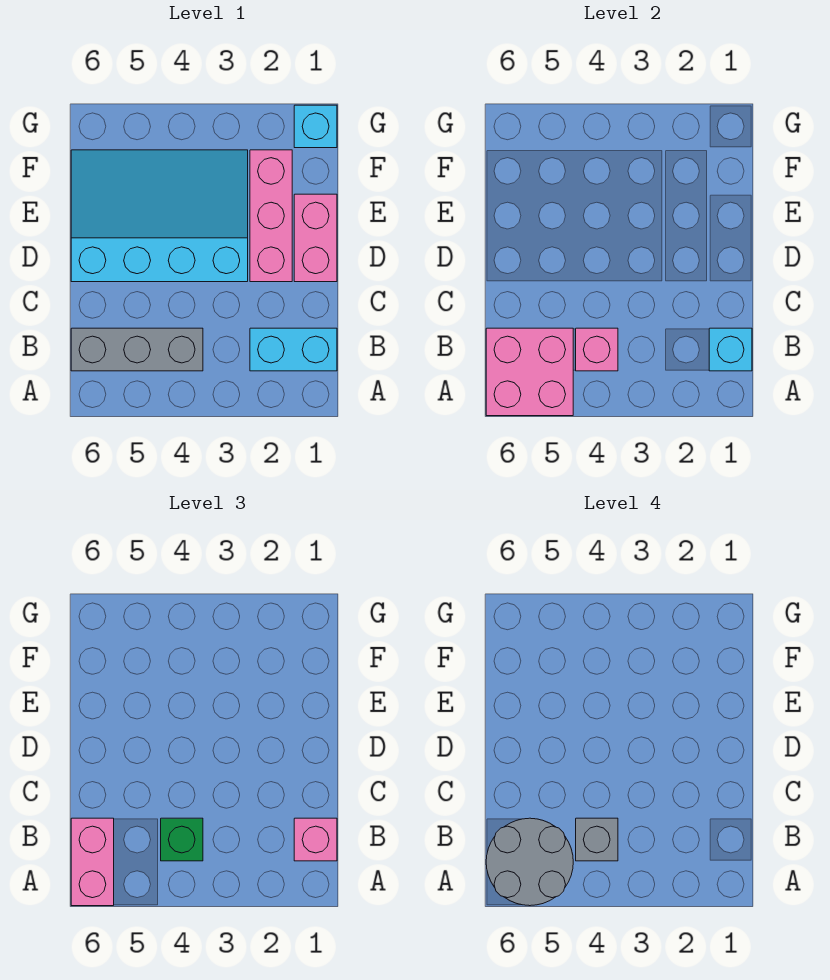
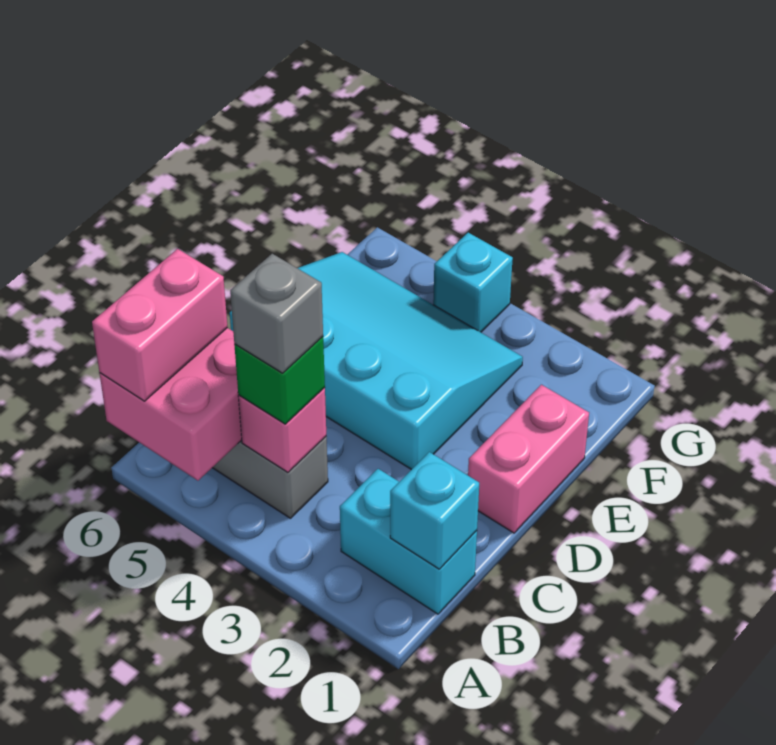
grey round brick A5:B6 level 4 -> none
pink brick B1 level 3 -> none
pink brick D2:F2 level 1 -> none
cyan brick G1 level 1 -> cyan brick G4 level 1

